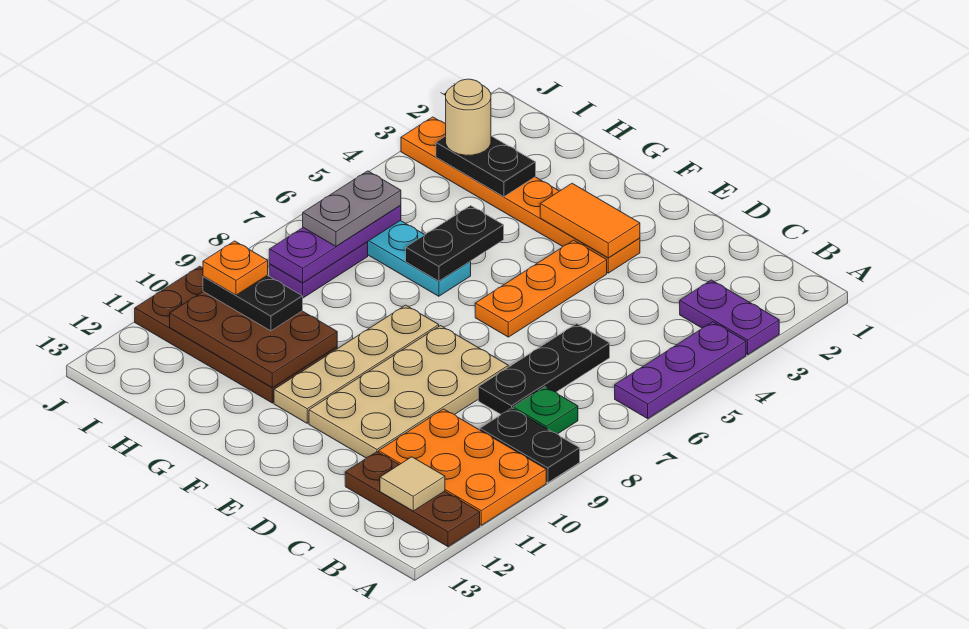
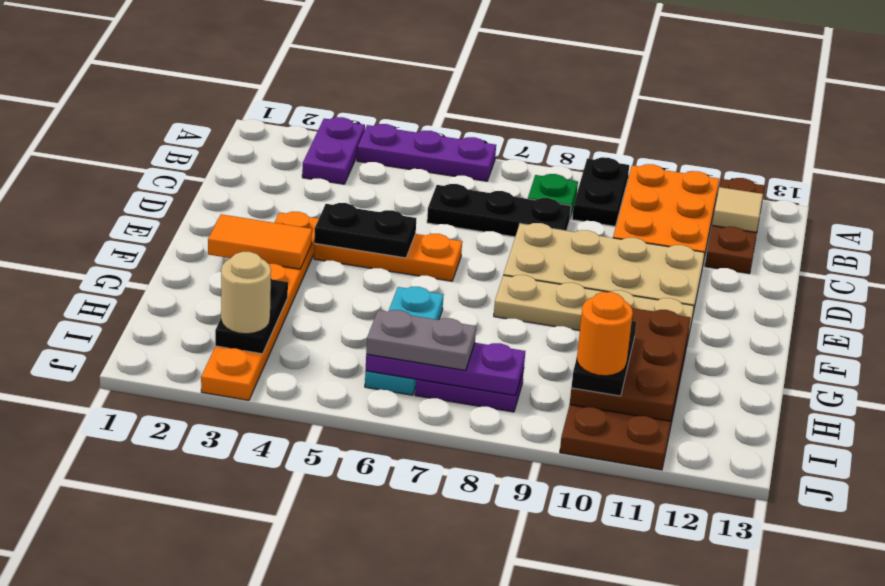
orange tile E3:F3 level 2 -> orange tile F2:F3 level 2
black plate G5:G6 level 2 -> black plate E4:E5 level 2
orange plate I10 level 4 -> orange round brick I10 level 4

